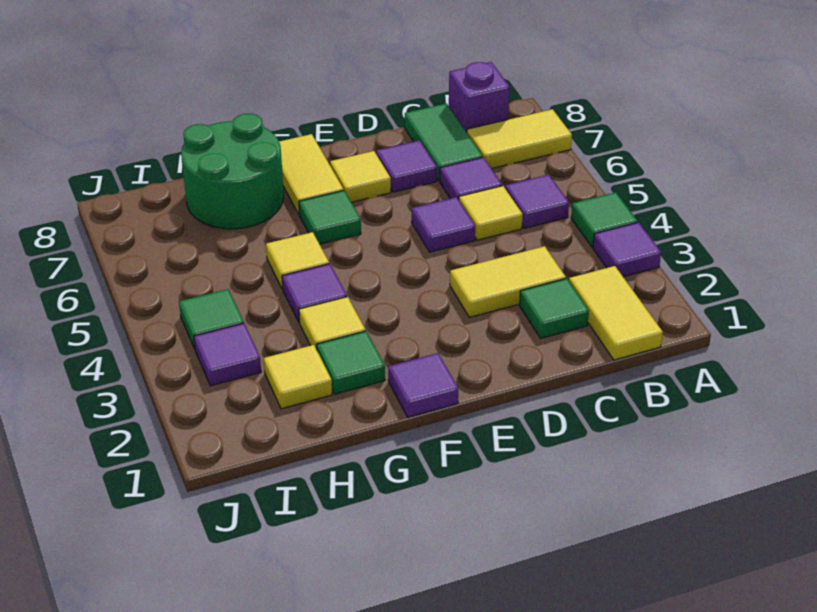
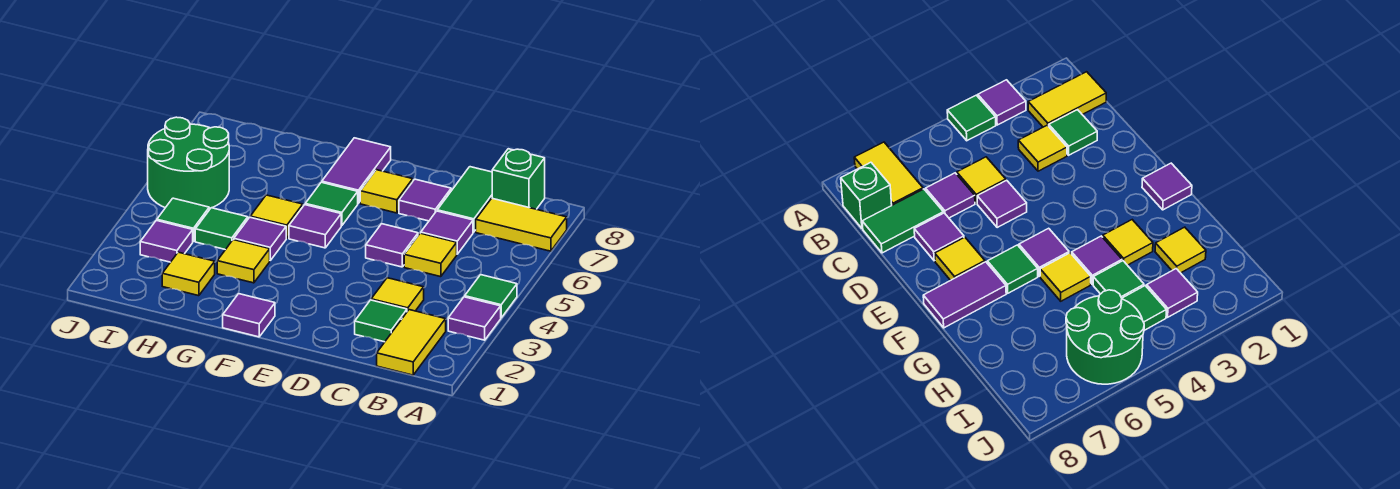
purple tile B5 level 1 -> purple tile F5 level 1
purple brick B8 level 1 -> green brick B8 level 1
yellow tile C3:D3 level 1 -> yellow tile C3 level 1
yellow tile F7:F8 level 1 -> purple tile F7:F8 level 1
green tile G2 level 1 -> green tile H4 level 1
green round brick G7:H8 level 1 -> green round brick I5:J6 level 1

